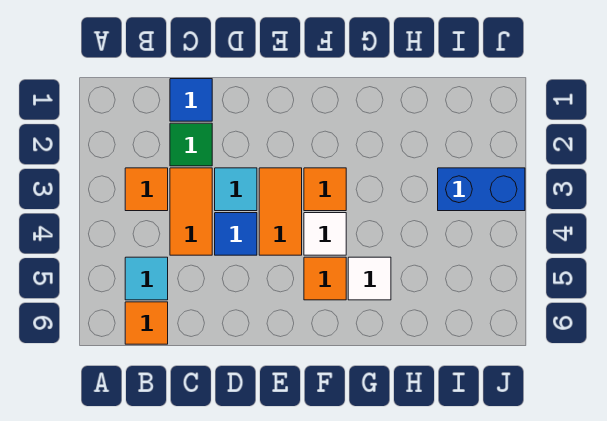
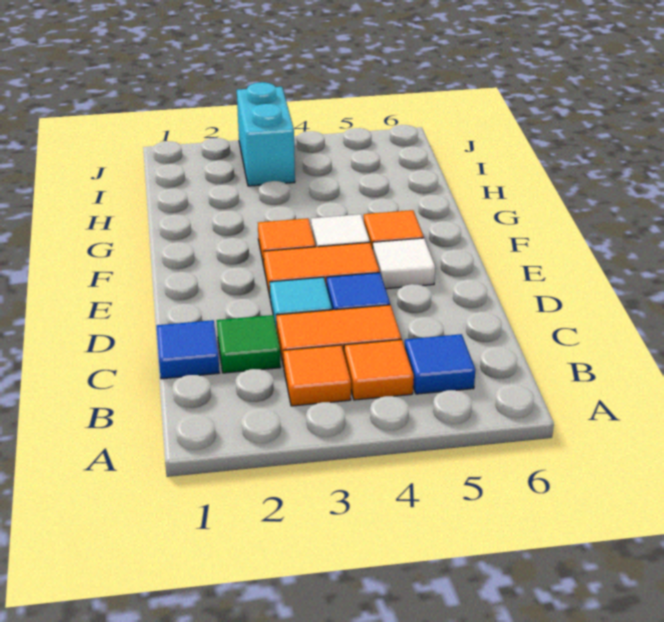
cyan tile B5 level 1 -> blue tile B5 level 1
orange tile B6 level 1 -> orange tile B4 level 1
white tile G5 level 1 -> white tile E5 level 1
blue brick I3:J3 level 1 -> cyan brick I3:J3 level 1

